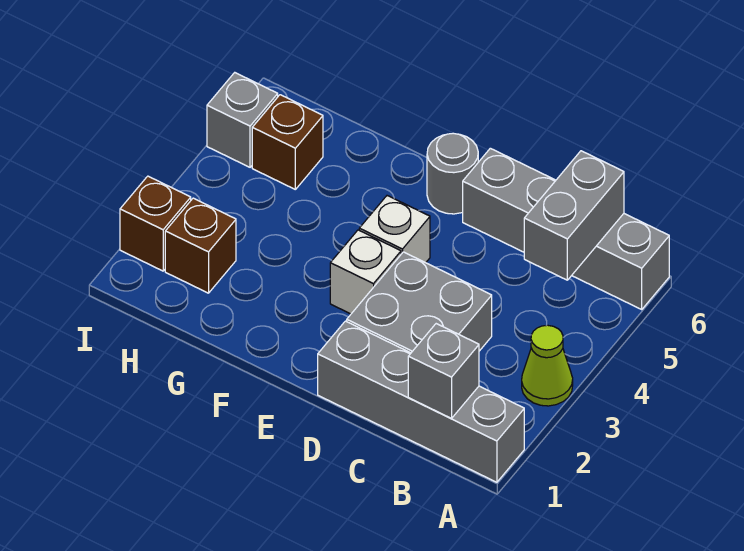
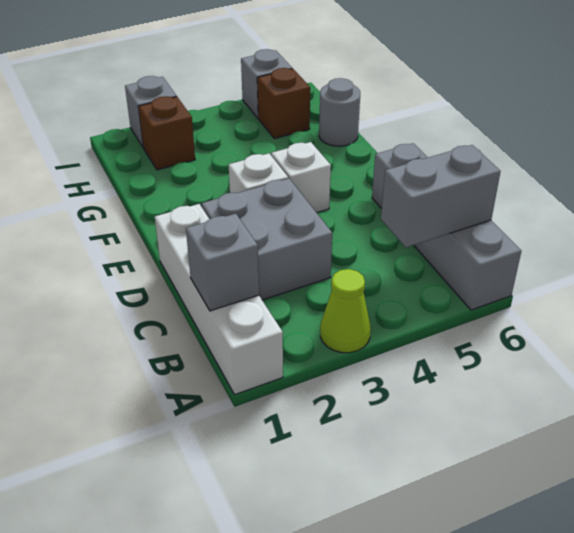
grey brick A1:D1 level 1 -> white brick A1:D1 level 1
grey round brick E6 level 1 -> grey round brick G6 level 1
brown brick I2 level 1 -> grey brick I2 level 1

